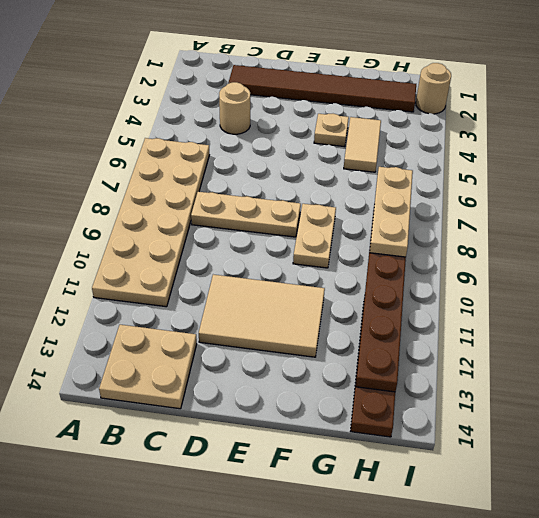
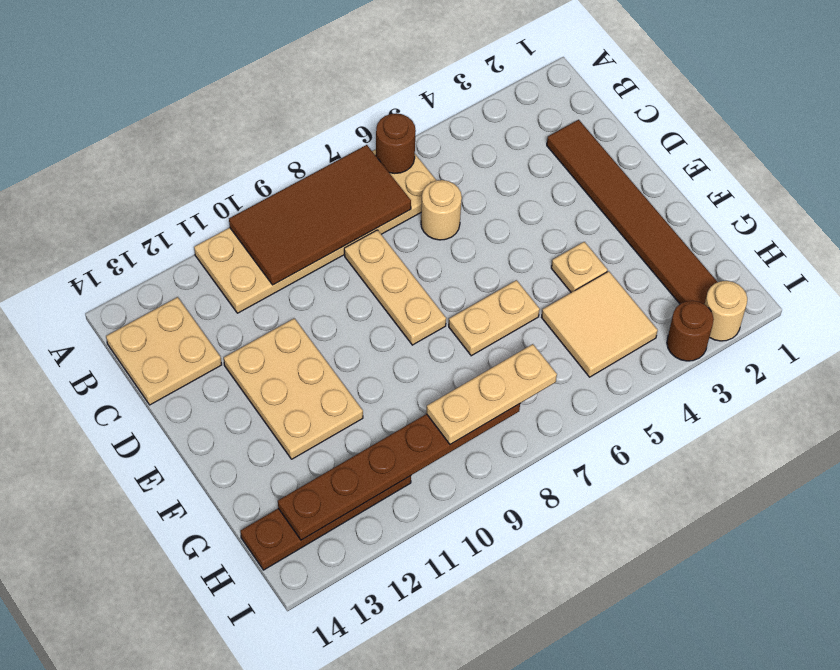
none -> brown round brick A6 level 2
none -> brown tile A7:B10 level 2
tan round brick C4 level 1 -> tan round brick C6 level 1
tan tile D11:F12 level 1 -> tan plate D11:F12 level 1
tan plate F8:F9 level 1 -> tan plate F6:F7 level 1
tan tile G4:G5 level 1 -> tan tile G4:H5 level 1
none -> brown round brick I3 level 1

